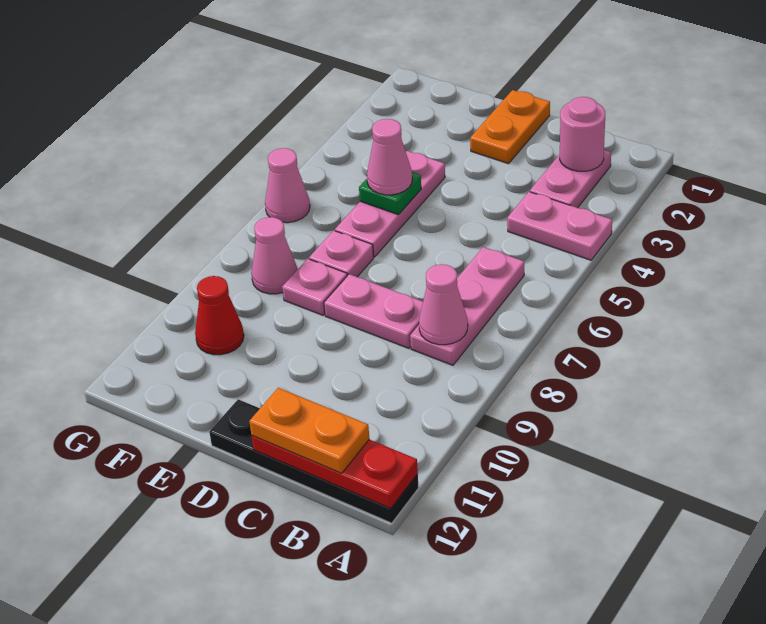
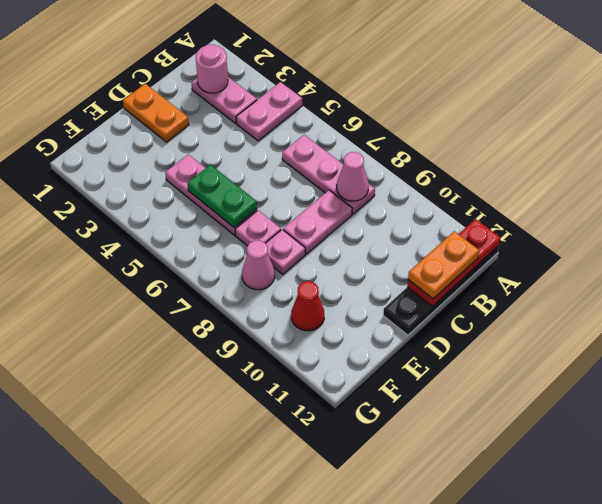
green plate E5 level 2 -> green plate E5:E6 level 2
pink cone E5 level 3 -> none
pink cone G6 level 1 -> none

